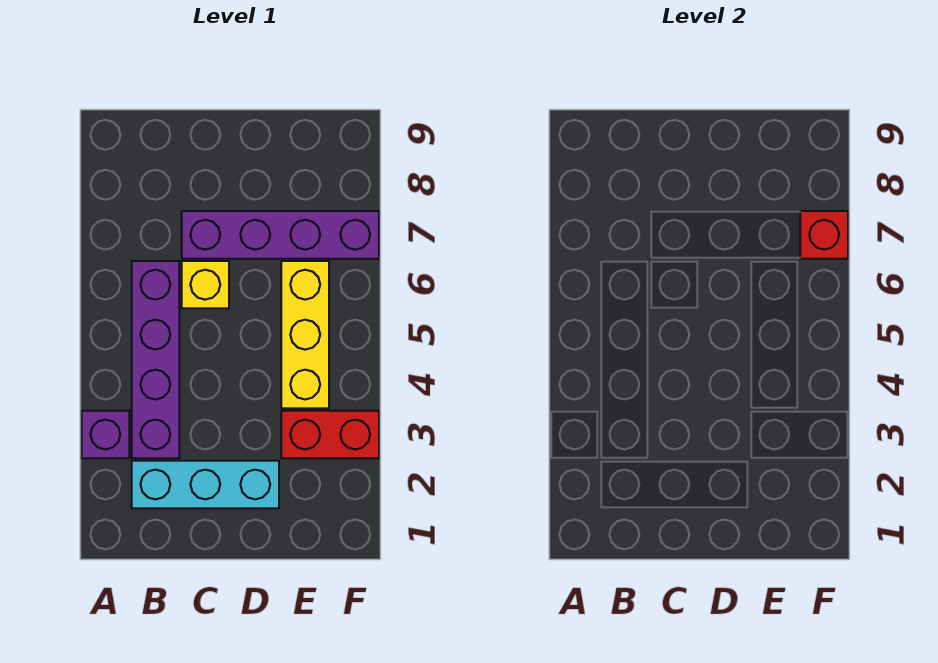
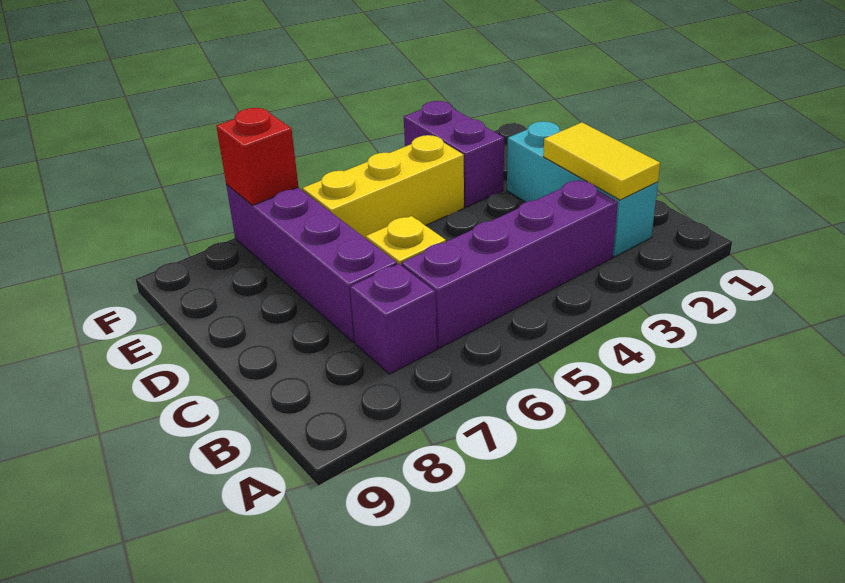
purple brick A3 level 1 -> purple brick B7 level 1
none -> yellow tile B2:C2 level 2
red brick E3:F3 level 1 -> purple brick E3:F3 level 1

